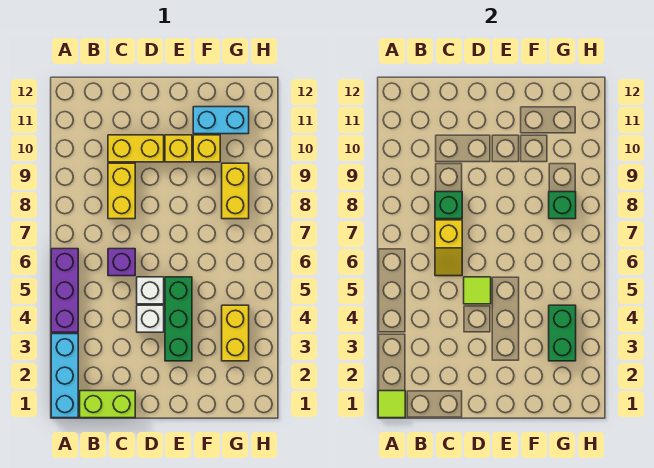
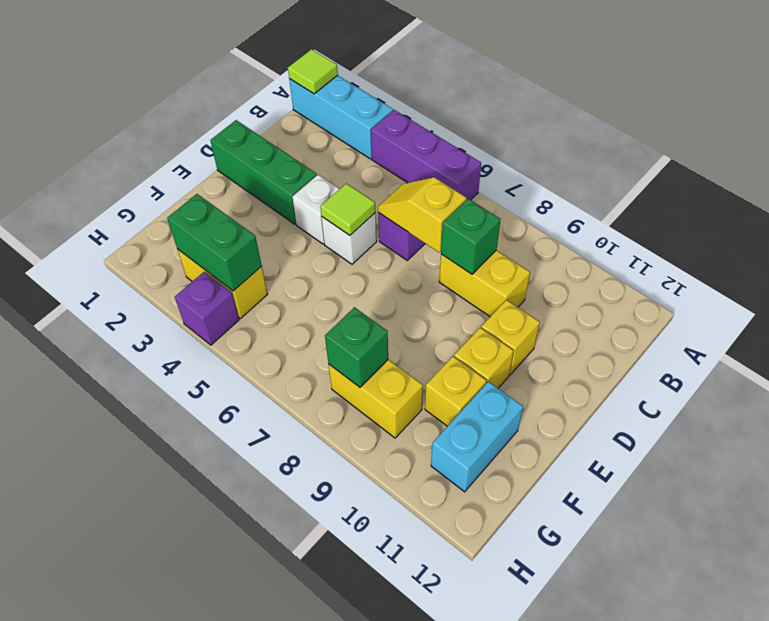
lime brick B1:C1 level 1 -> none
yellow brick C10:D10 level 1 -> yellow brick D10 level 1
green brick E3:E5 level 1 -> green brick D1:D3 level 1
none -> purple brick H4 level 1

